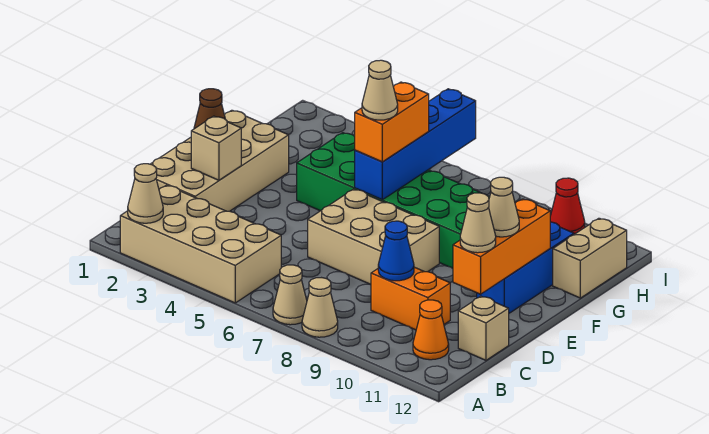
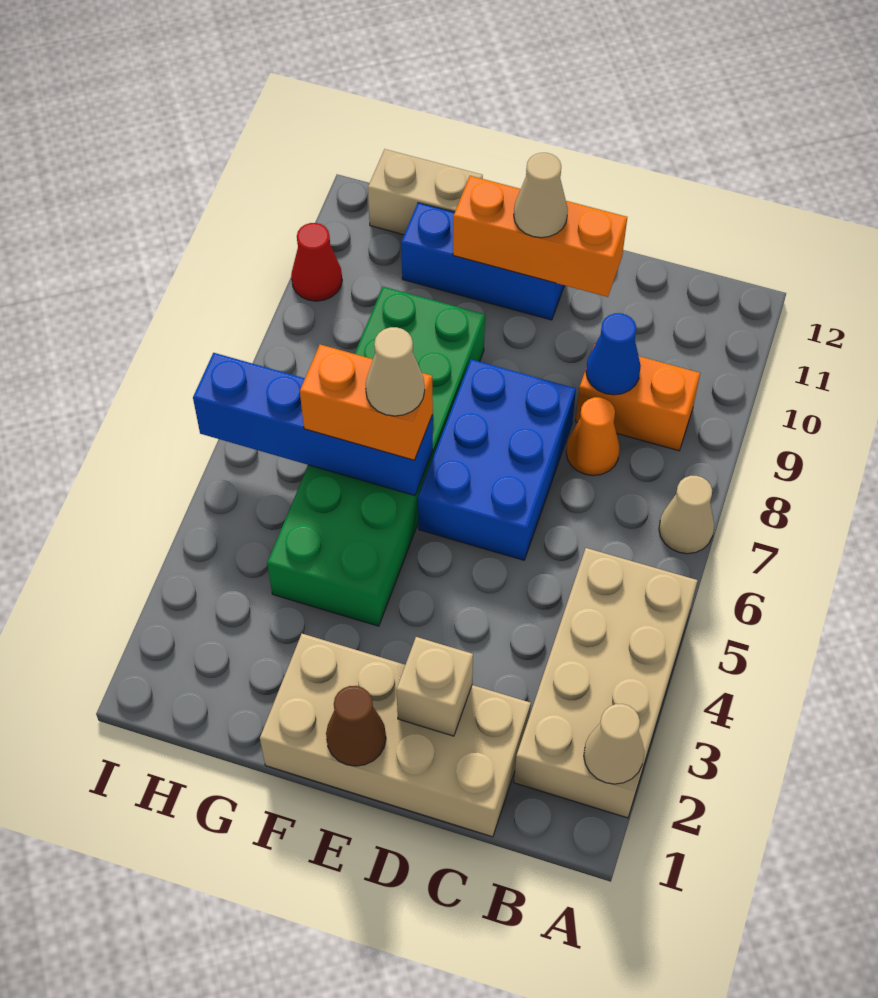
tan cone A8 level 1 -> none
orange cone B11 level 1 -> orange cone C8 level 1
orange brick C9:C10 level 1 -> orange brick B9:C9 level 1
tan brick C12 level 1 -> none
tan brick D6:E8 level 1 -> blue brick D6:E8 level 1
tan cone D11 level 3 -> none

